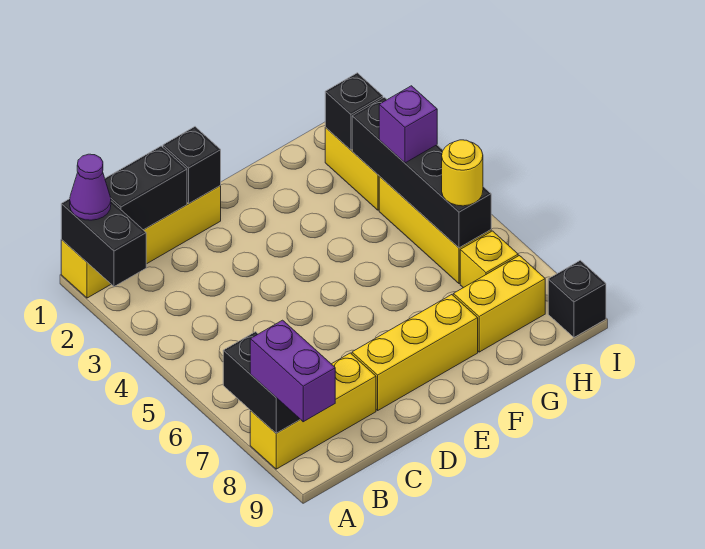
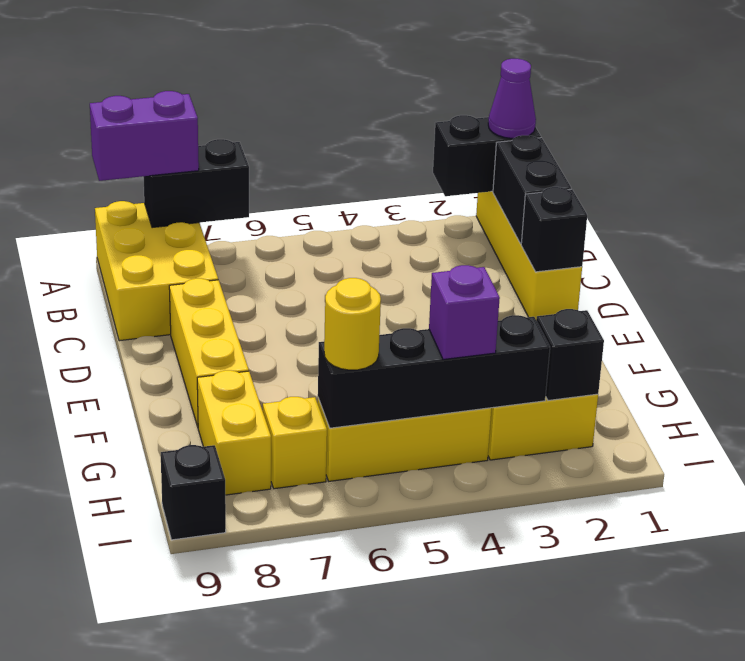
yellow brick A8:C8 level 1 -> yellow brick A8:C9 level 1

